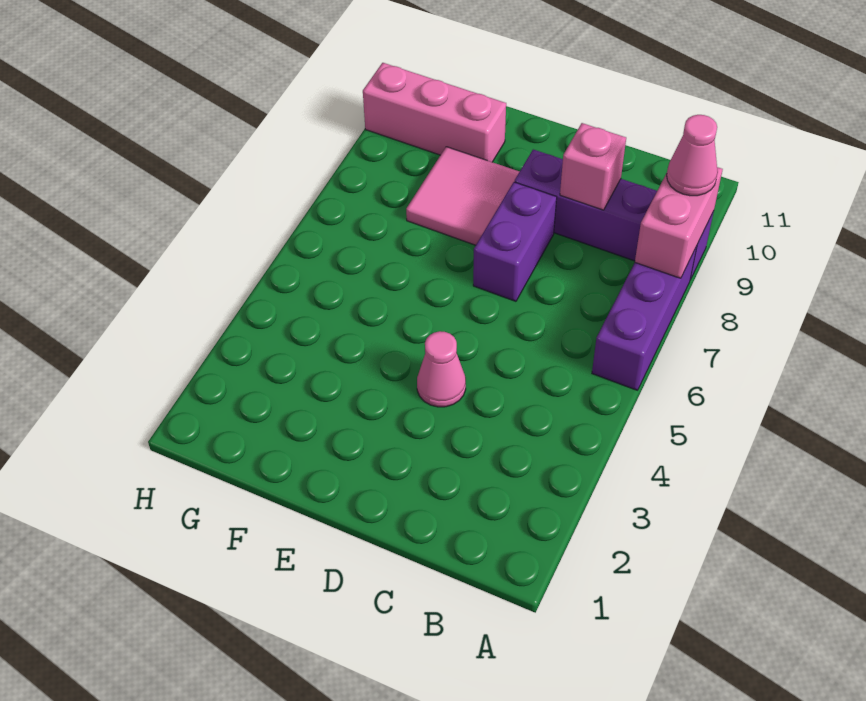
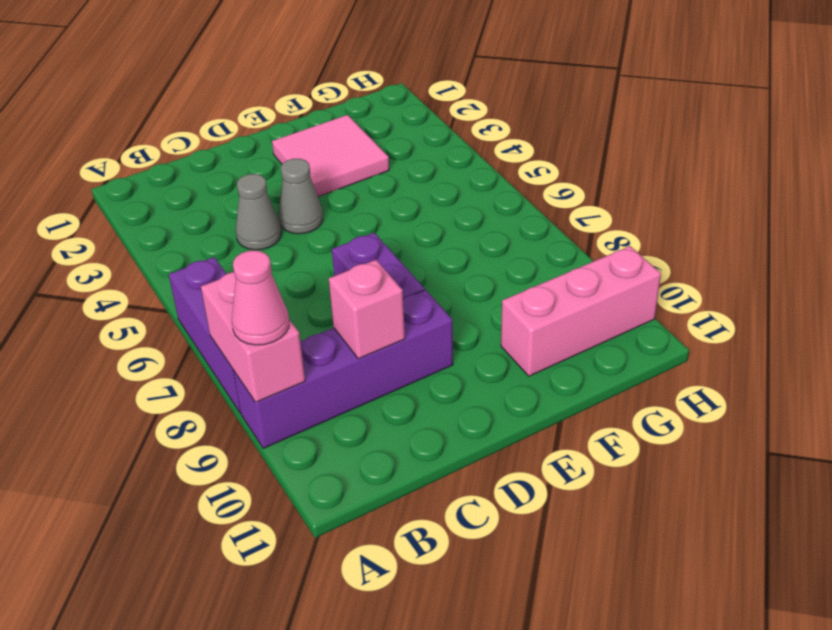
none -> grey cone C4 level 1
pink cone D4 level 1 -> grey cone D4 level 1
pink tile E8:F9 level 1 -> pink tile E2:F3 level 1

